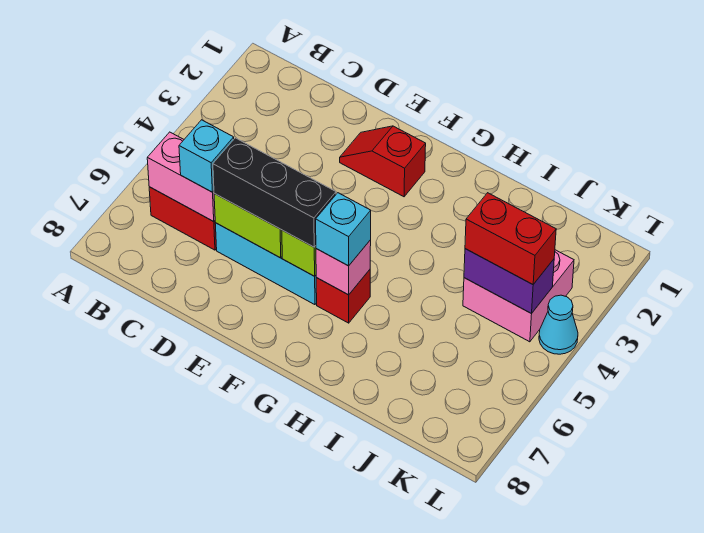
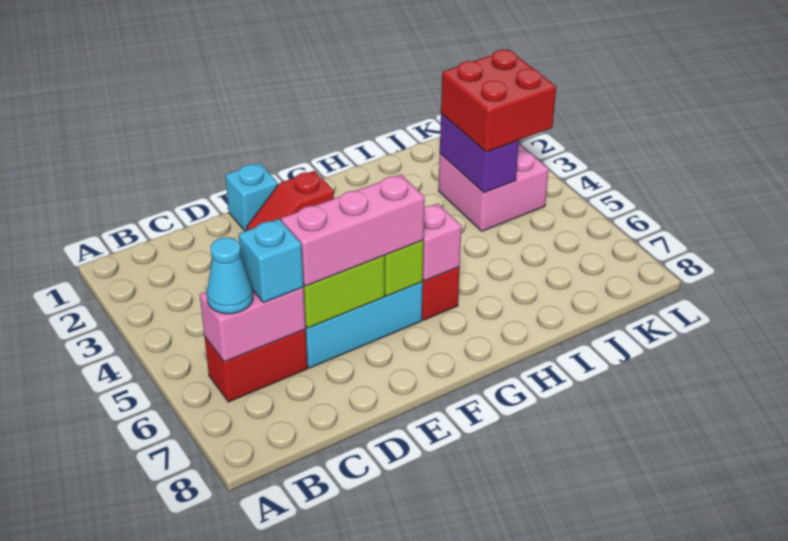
black brick D6:F6 level 3 -> pink brick D6:F6 level 3
cyan brick G6 level 3 -> cyan brick E1 level 1
purple brick J4:K4 level 2 -> purple brick J3:J4 level 2
red brick J4:K4 level 3 -> red brick J3:K4 level 3
cyan cone L4 level 1 -> cyan cone B6 level 3

